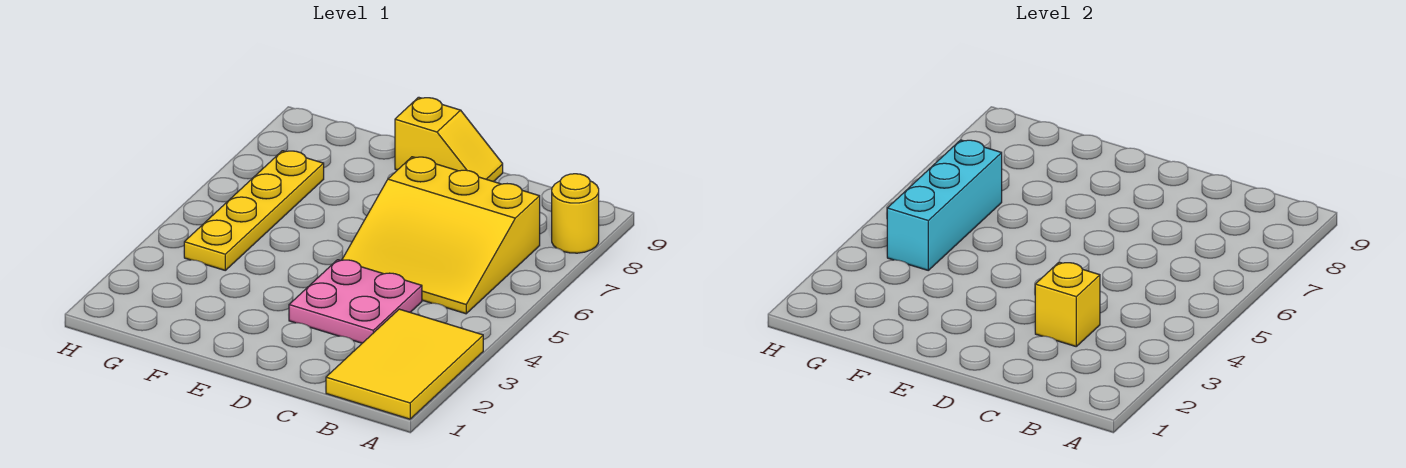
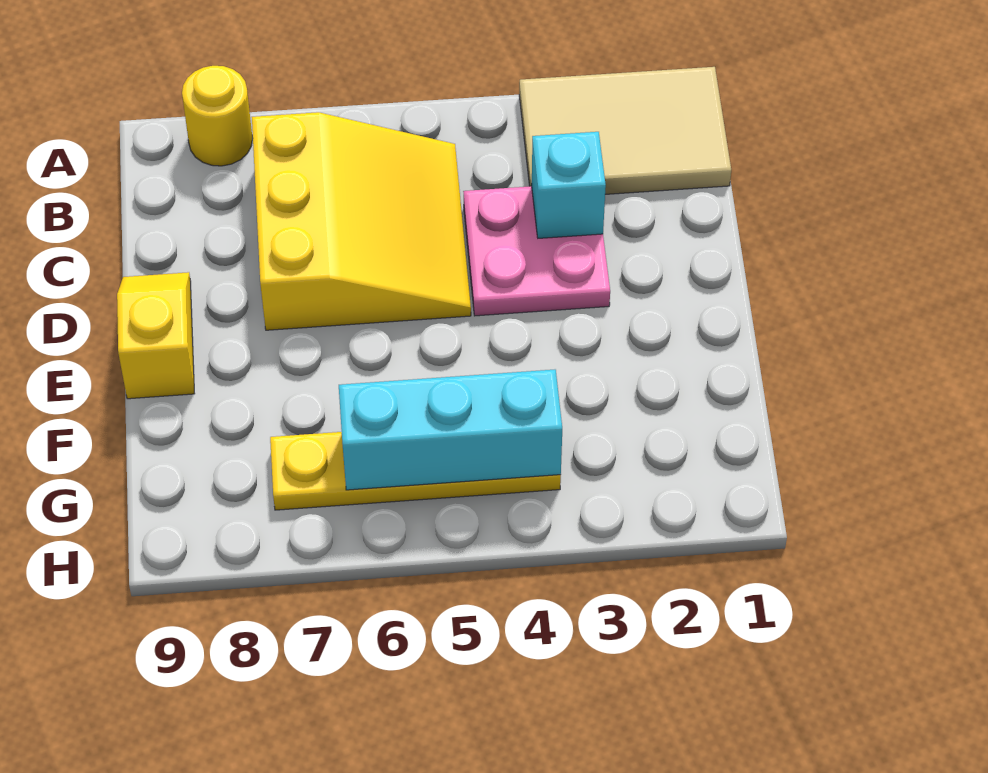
yellow tile A1:B3 level 1 -> tan tile A1:B3 level 1
yellow brick C3 level 2 -> cyan brick C3 level 2

